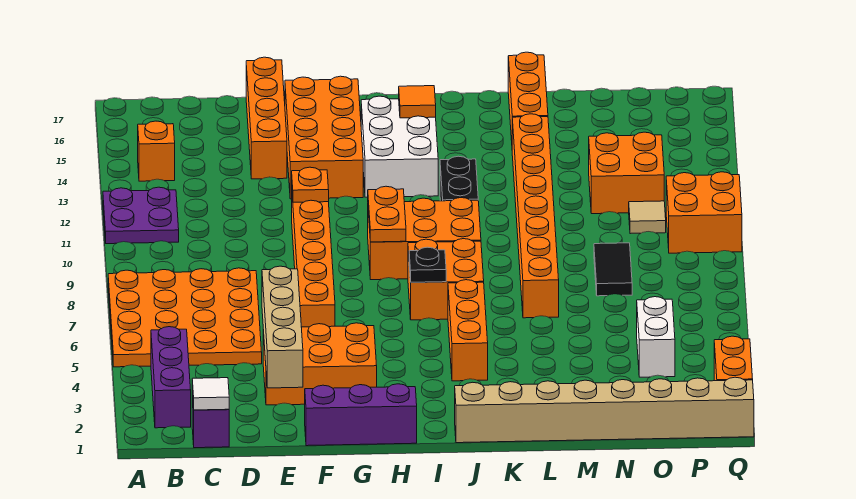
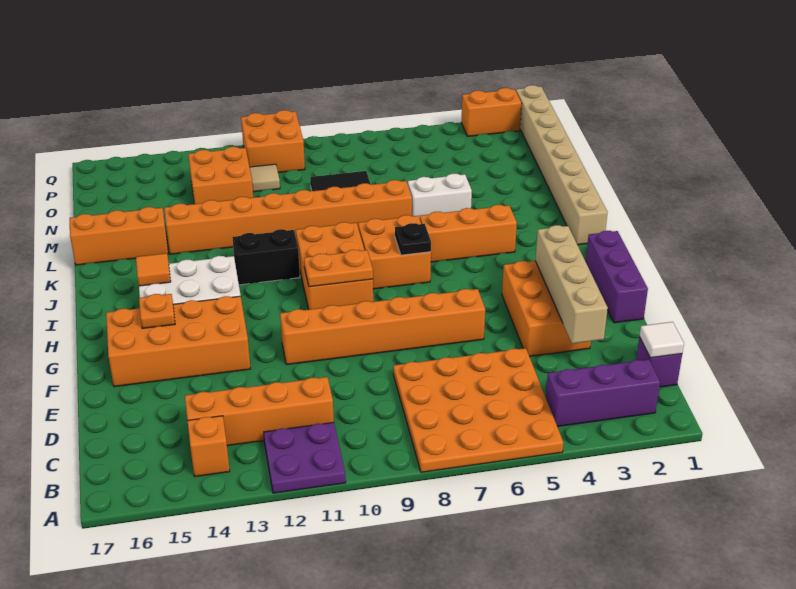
tan brick E2:E5 level 2 -> tan brick D3:G3 level 2
orange brick E14:E17 level 1 -> orange brick C11:C14 level 1
orange plate F11 level 2 -> orange plate G15 level 2
white brick O4:O5 level 1 -> white brick L5:L6 level 1

